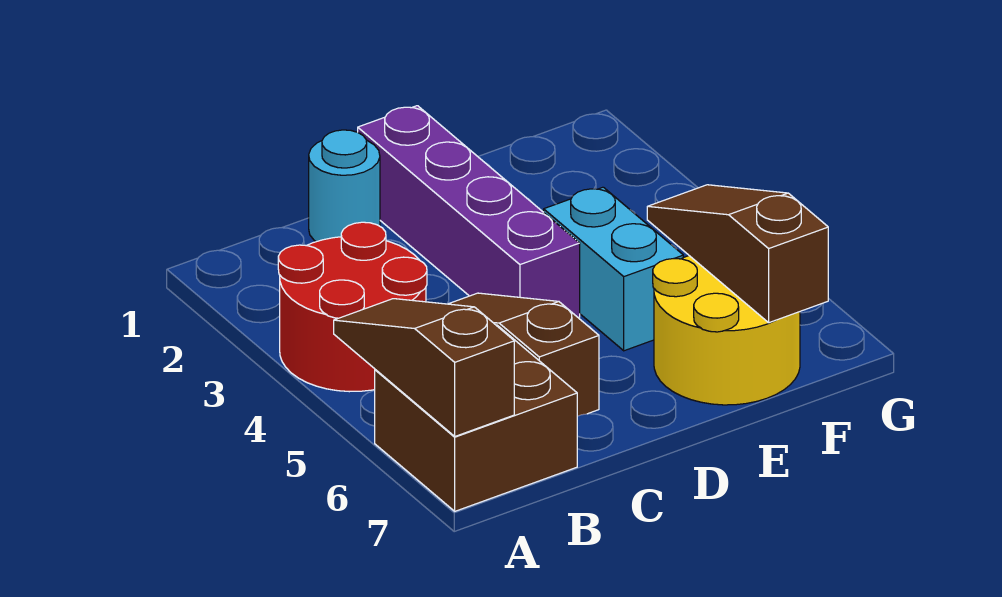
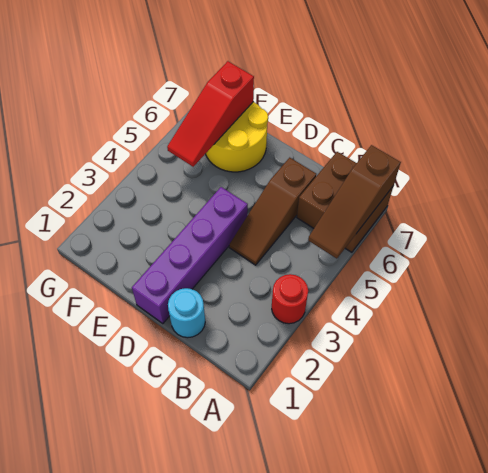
red round brick A3:B4 level 1 -> red round brick A3 level 1
cyan brick E4:E5 level 1 -> none
brown slope F5:F7 level 2 top 7 -> red slope F5:F7 level 2 top 7

